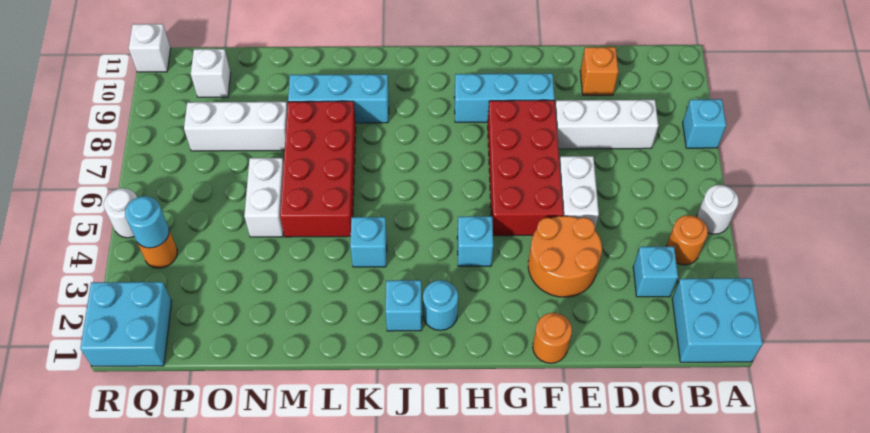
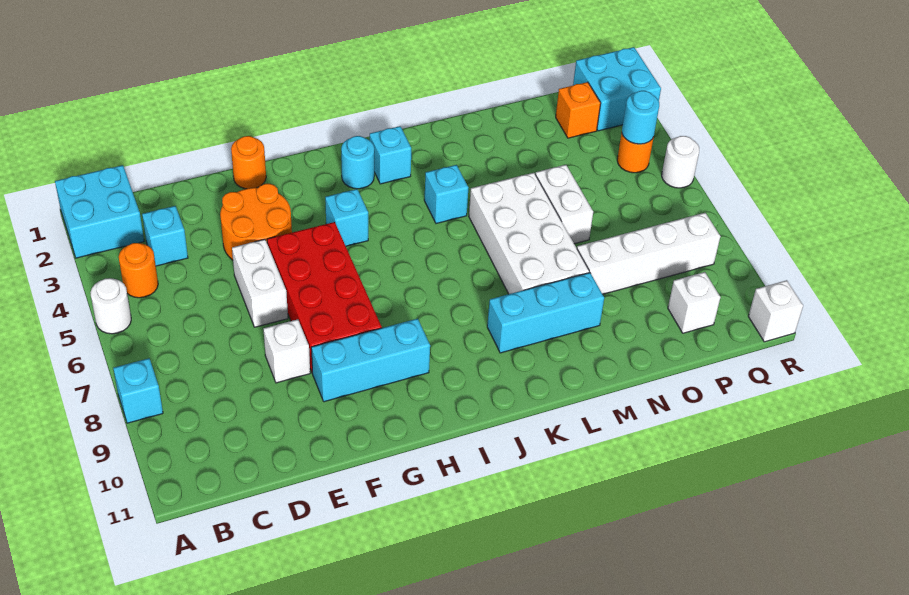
white brick C8:E8 level 1 -> white brick E8 level 1
orange brick D10 level 1 -> orange brick P2 level 1
red brick L5:M8 level 1 -> white brick L5:M8 level 1
white brick N8:P8 level 1 -> white brick N8:Q8 level 1

